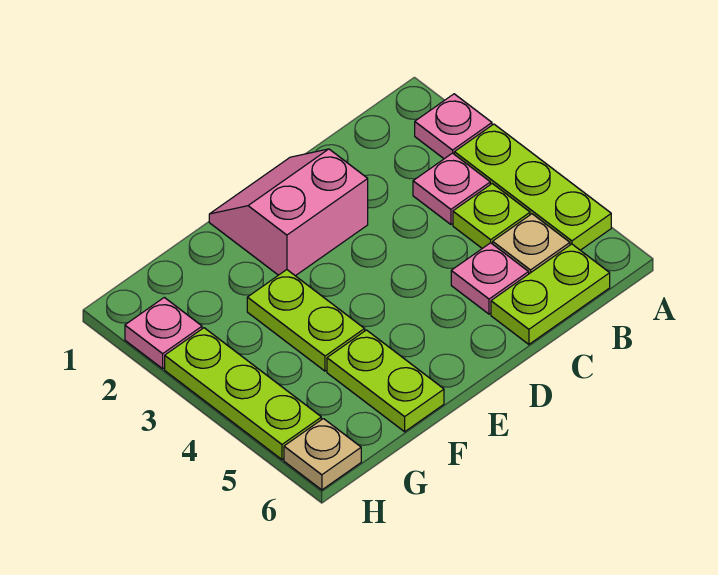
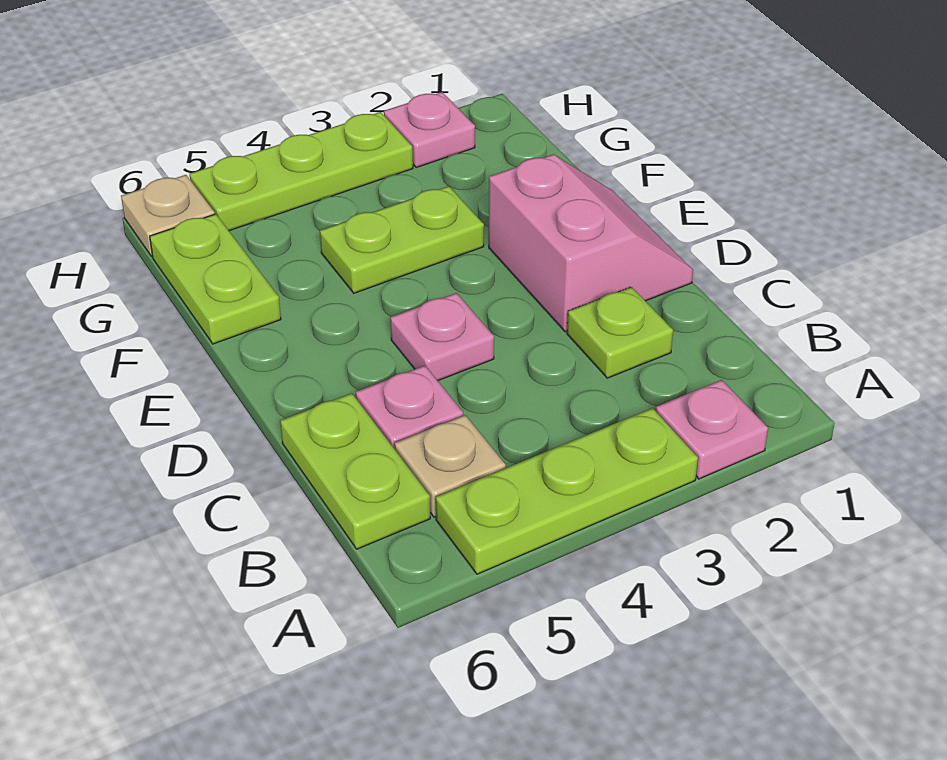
pink plate B3 level 1 -> pink plate D4 level 1
lime plate B4 level 1 -> lime plate C2 level 1
lime plate F5:F6 level 1 -> lime plate F6:G6 level 1

